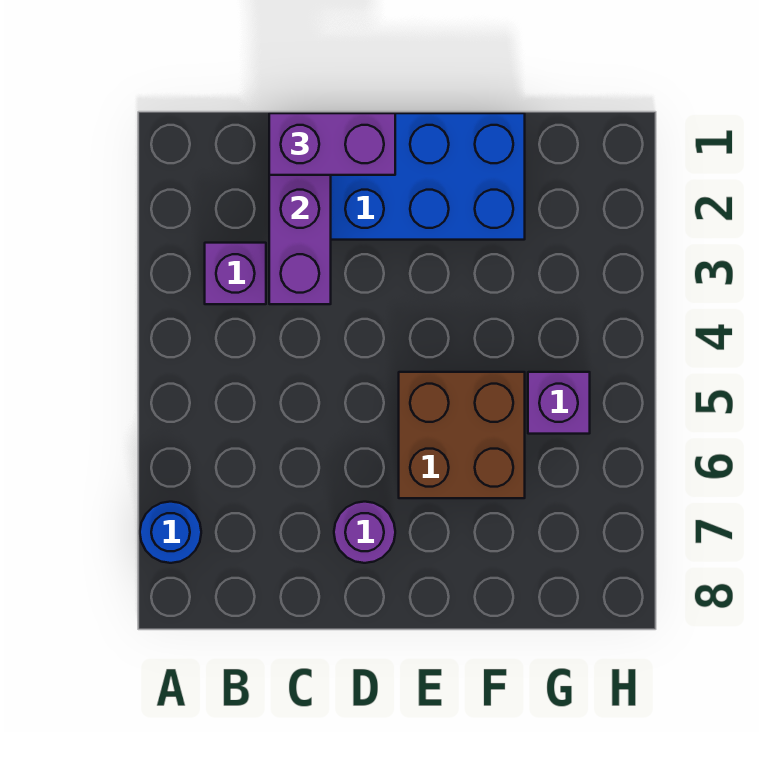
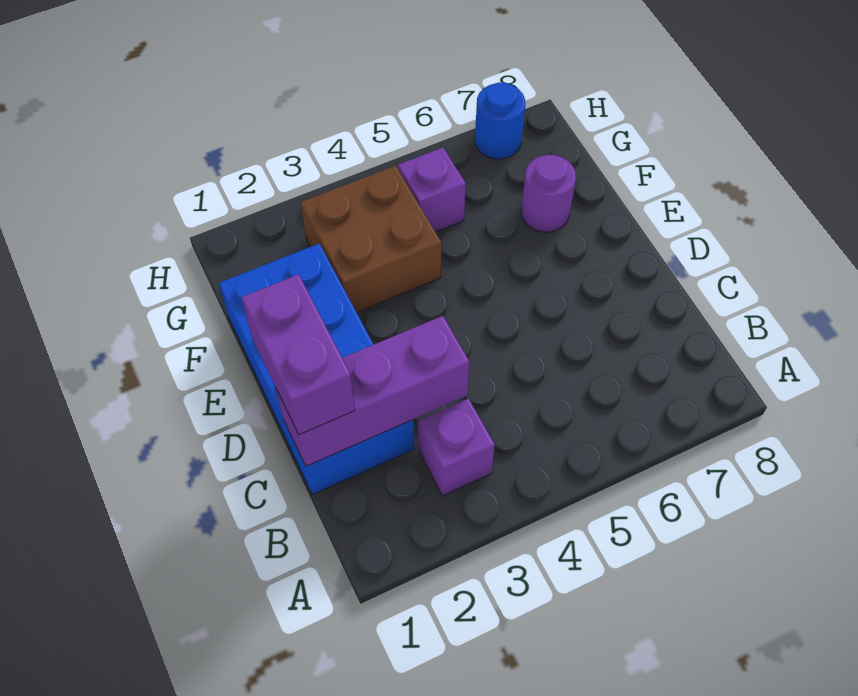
blue round brick A7 level 1 -> blue round brick H7 level 1
purple round brick D7 level 1 -> purple round brick F7 level 1
brown brick E5:F6 level 1 -> brown brick F3:G4 level 1

